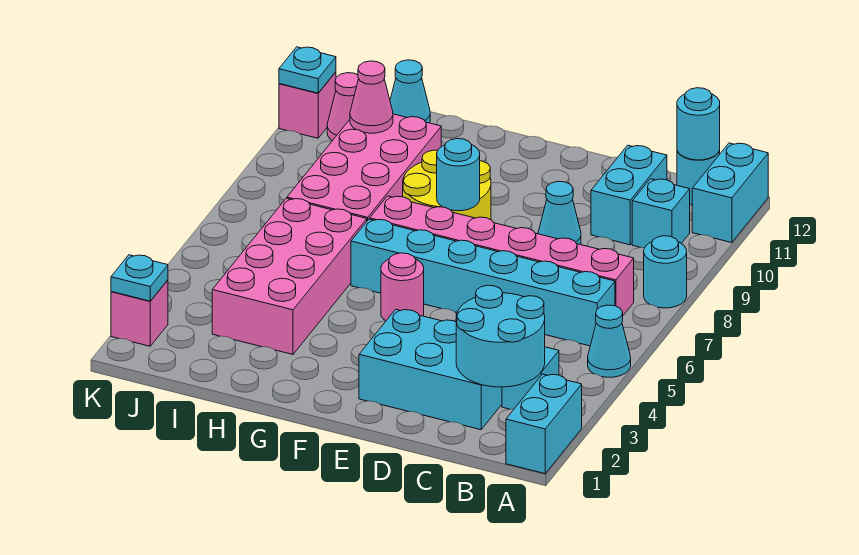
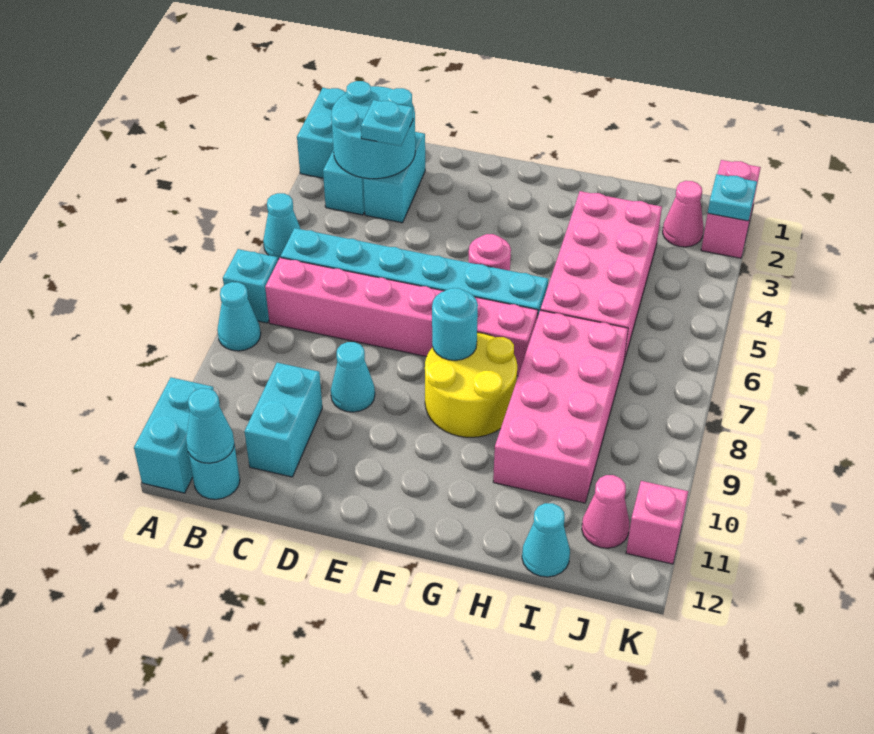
cyan round brick A8 level 1 -> cyan cone A8 level 1
cyan brick B10 level 1 -> cyan brick A7 level 1
cyan round brick B12 level 2 -> cyan cone B12 level 2
cyan brick C2:E3 level 1 -> cyan brick C2:C3 level 1
pink cone I10 level 2 -> pink cone J2 level 1
pink brick K2 level 1 -> pink brick K1:K2 level 1
cyan plate K11 level 2 -> cyan plate C3 level 3

